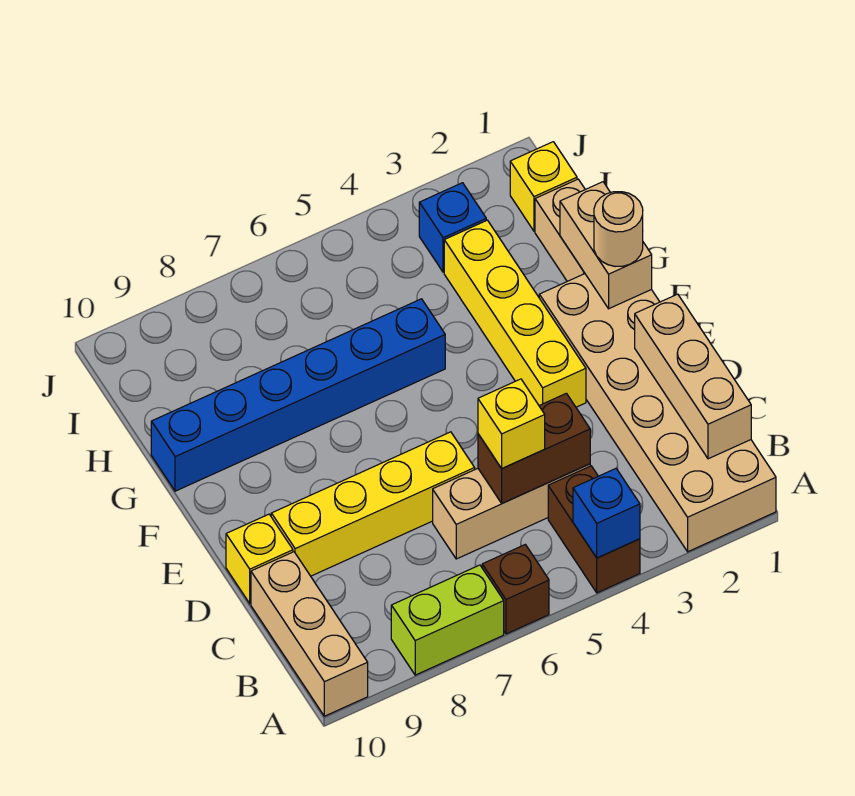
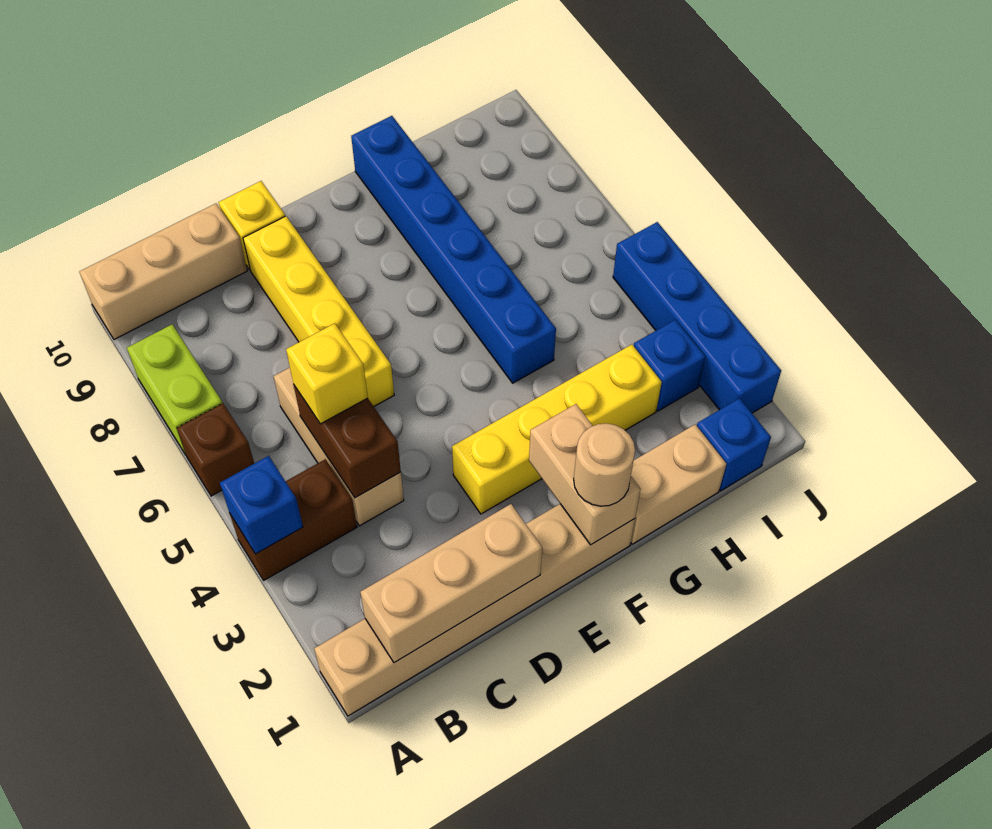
tan brick A1:F2 level 1 -> tan brick A1:F1 level 1
tan brick F1:G1 level 2 -> tan brick F1:F2 level 2
yellow brick I1 level 1 -> blue brick I1 level 1
none -> blue brick J2:J5 level 1

